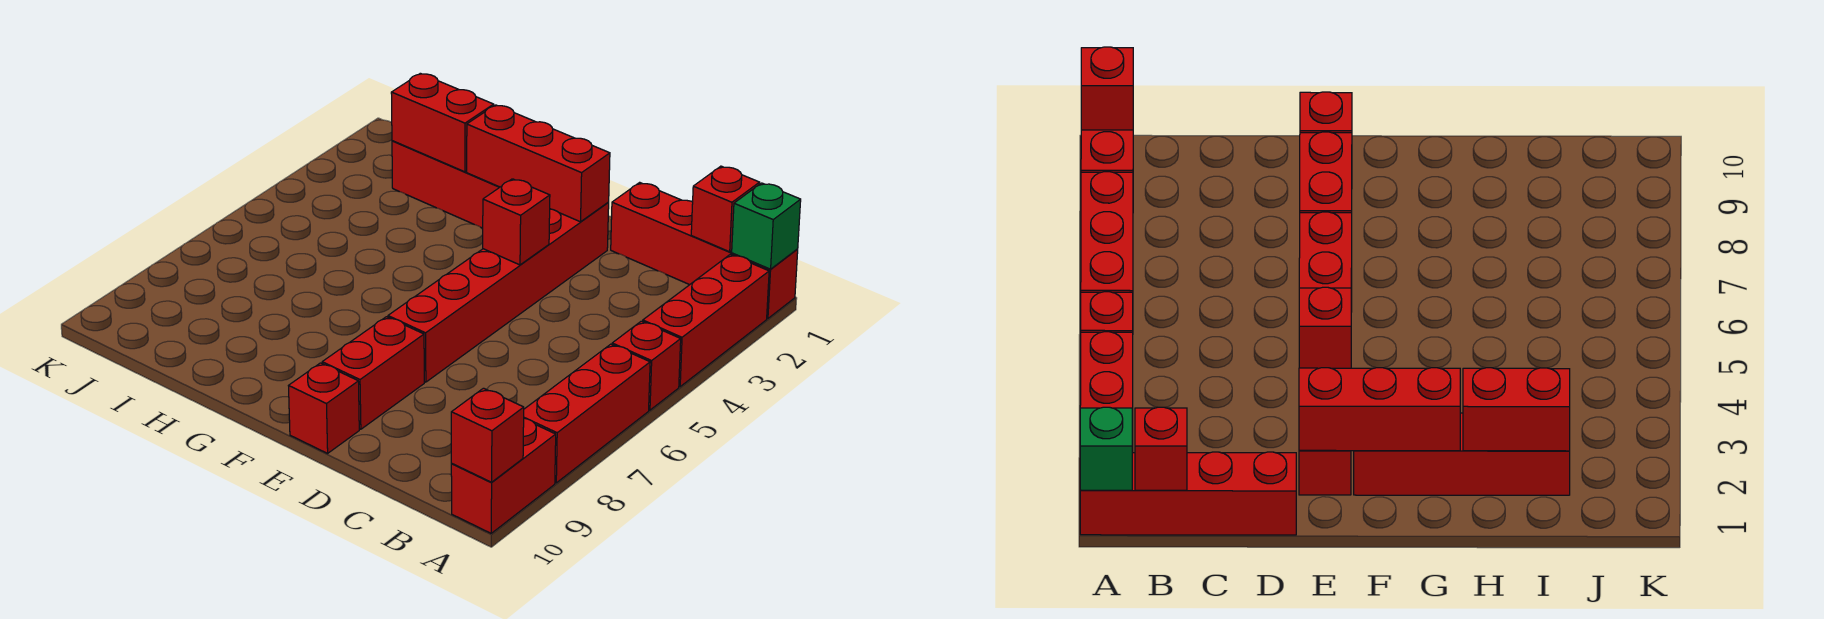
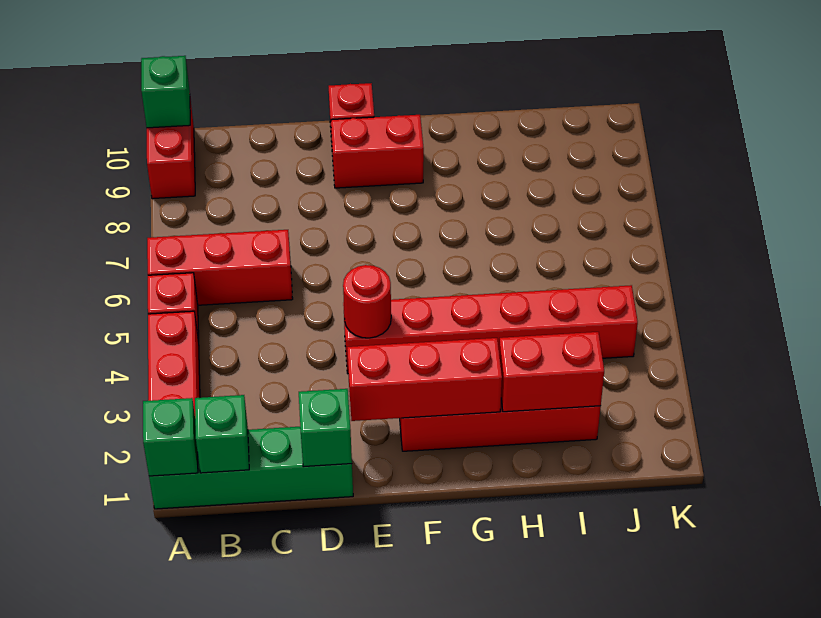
red brick A1:D1 level 1 -> green brick A1:D1 level 1
red brick A6:A8 level 1 -> red brick A6:C6 level 1
red brick A10 level 2 -> green brick A10 level 2
red brick B1 level 2 -> green brick B1 level 2
none -> green brick D1 level 2
red brick E2:E7 level 1 -> red brick E4:J4 level 1
red brick E4 level 2 -> red round brick E4 level 2
red brick E8:E9 level 1 -> red brick E9:F9 level 1

